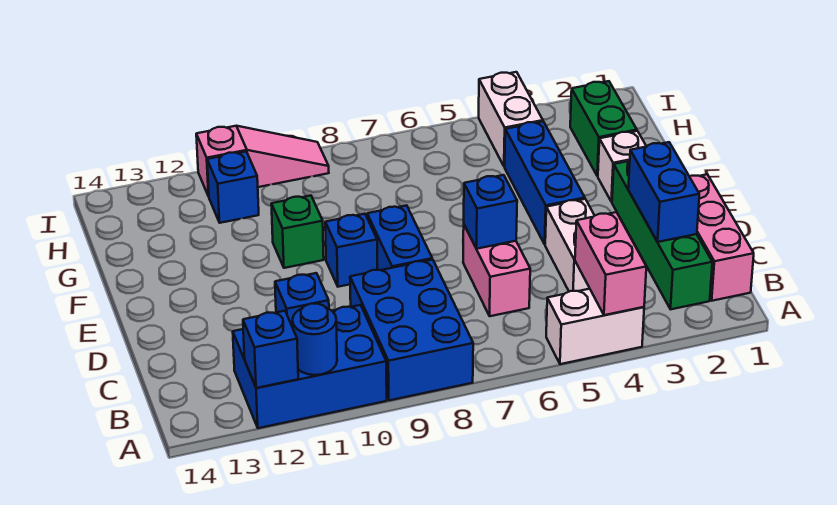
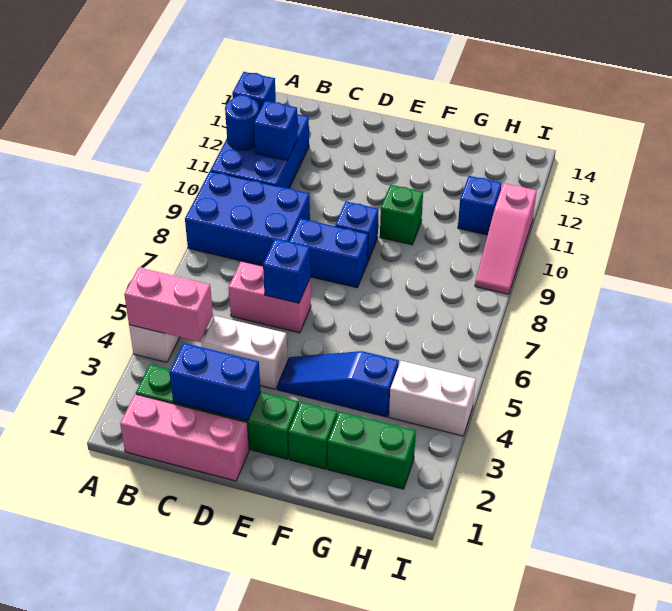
blue brick E4:G4 level 1 -> blue slope E4:G4 level 1 top G
white brick F2 level 1 -> green brick F2 level 1

